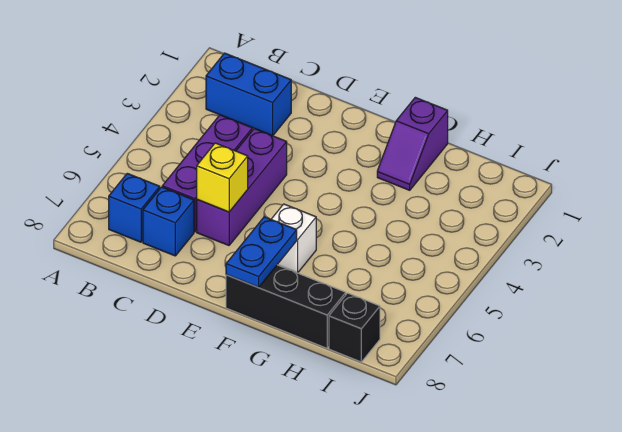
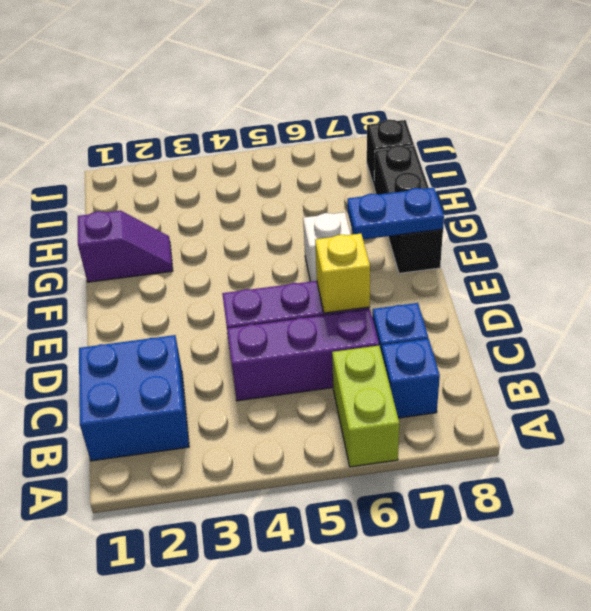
none -> lime brick A6:B6 level 1
blue brick B2:C2 level 1 -> blue brick B1:C2 level 1

